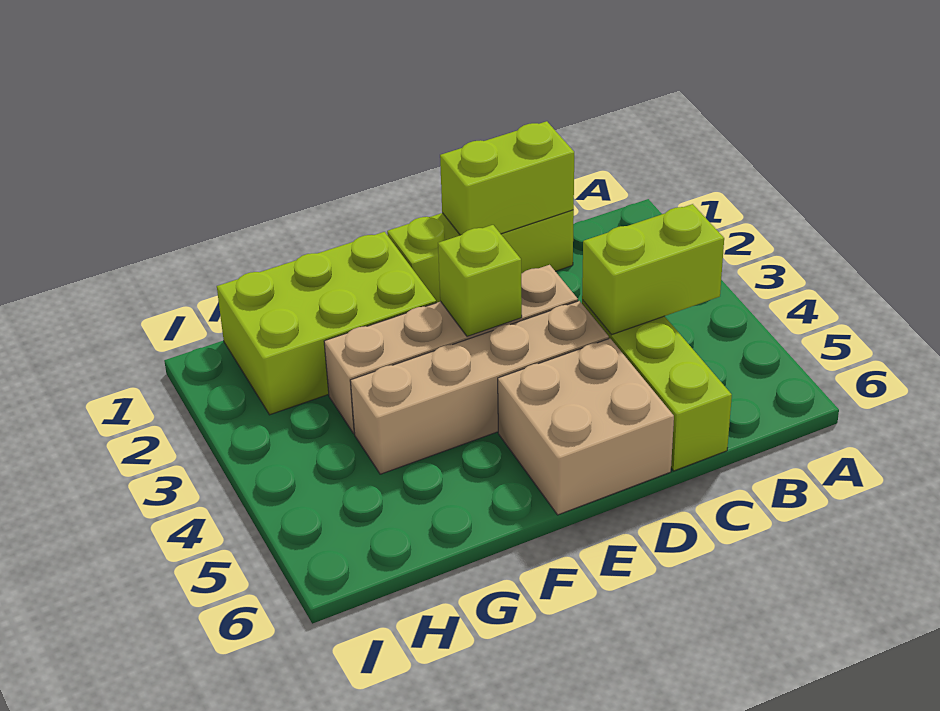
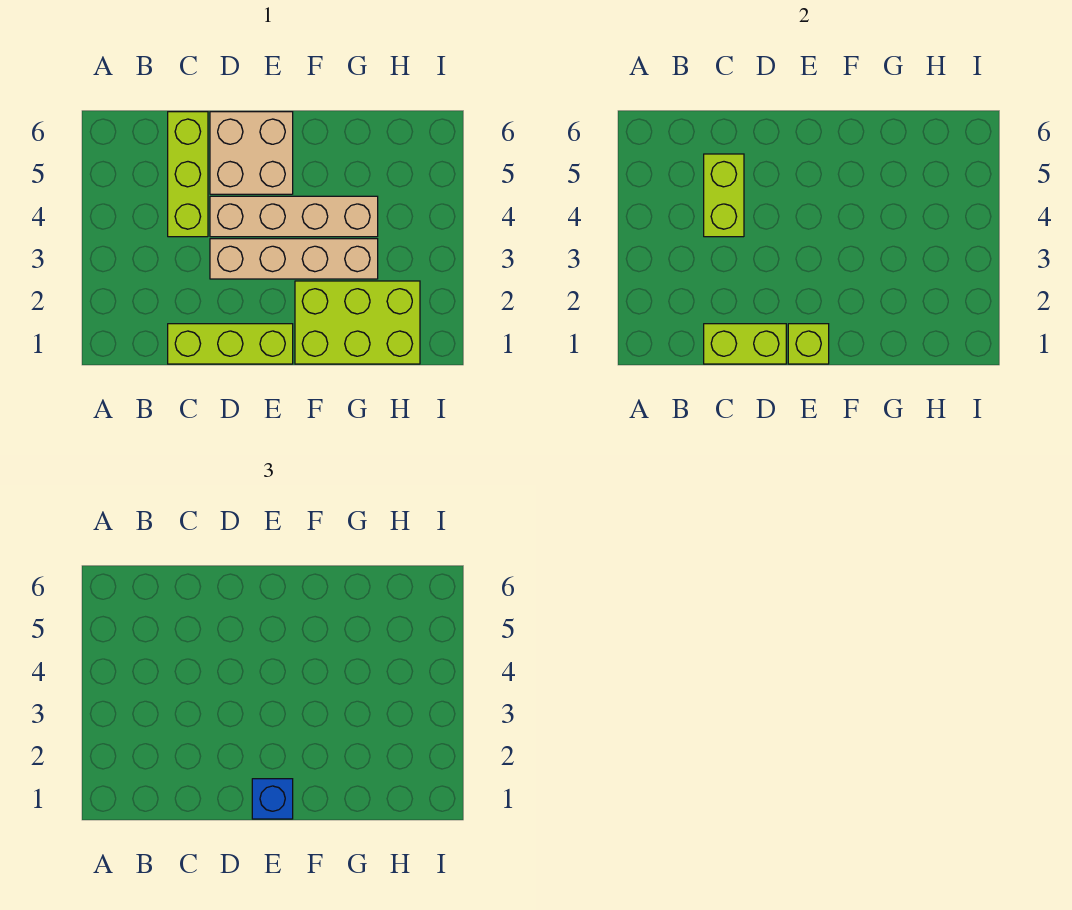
lime brick B4:C4 level 2 -> lime brick C4:C5 level 2
none -> blue brick E1 level 3
lime brick E3 level 2 -> lime brick E1 level 2

